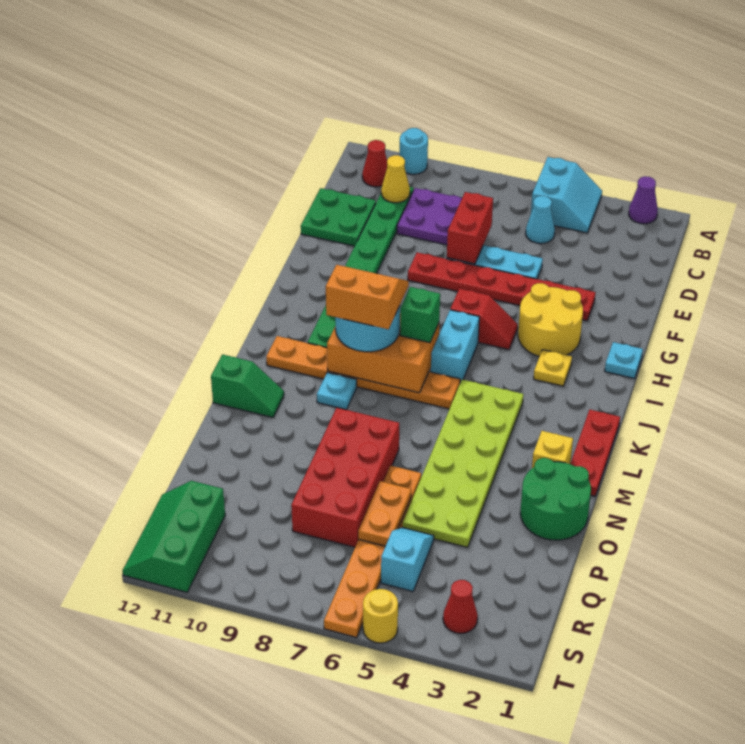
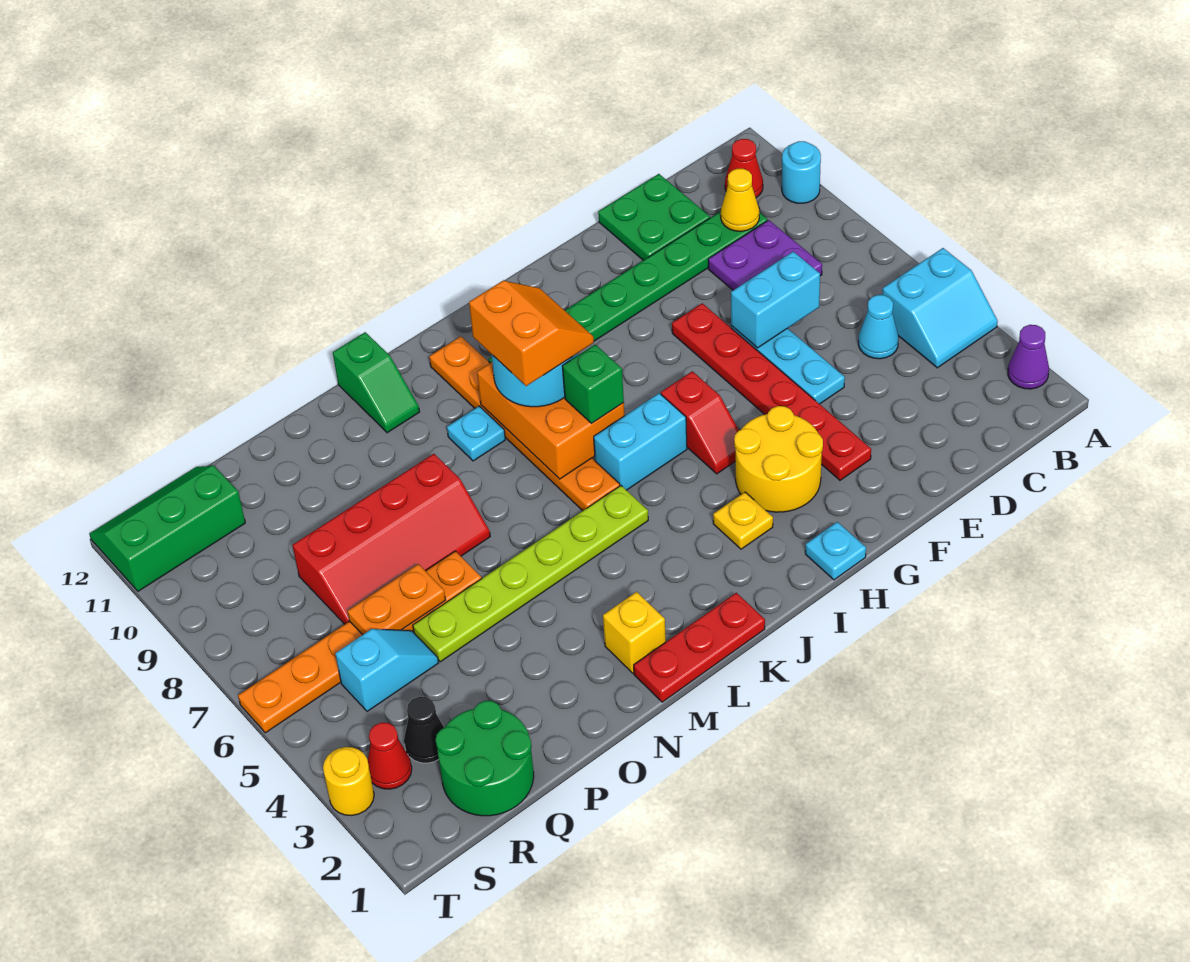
red brick D7:E7 level 2 -> cyan brick D7:E7 level 2
lime plate K4:P5 level 1 -> lime plate K5:P5 level 1
green round brick N1:O2 level 1 -> green round brick Q1:R2 level 1
red brick N7:Q8 level 1 -> red slope N7:Q8 level 1 top 8
none -> black cone R3 level 1
yellow round brick T5 level 1 -> yellow round brick T3 level 1

